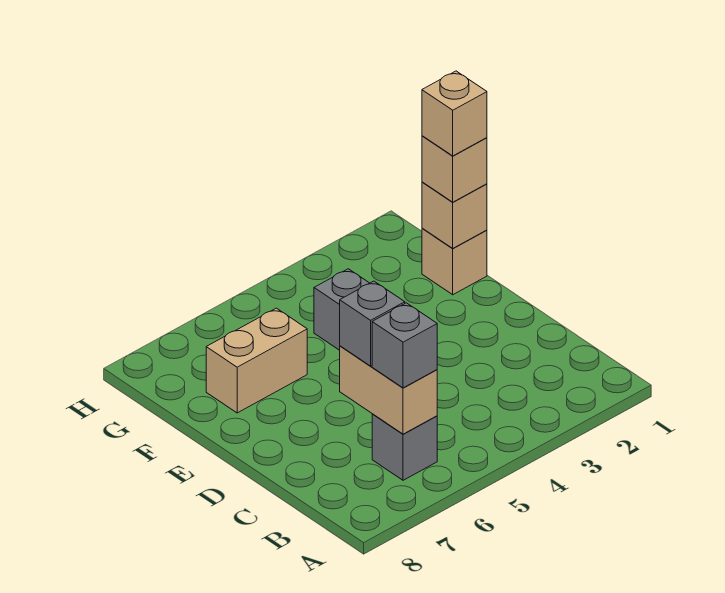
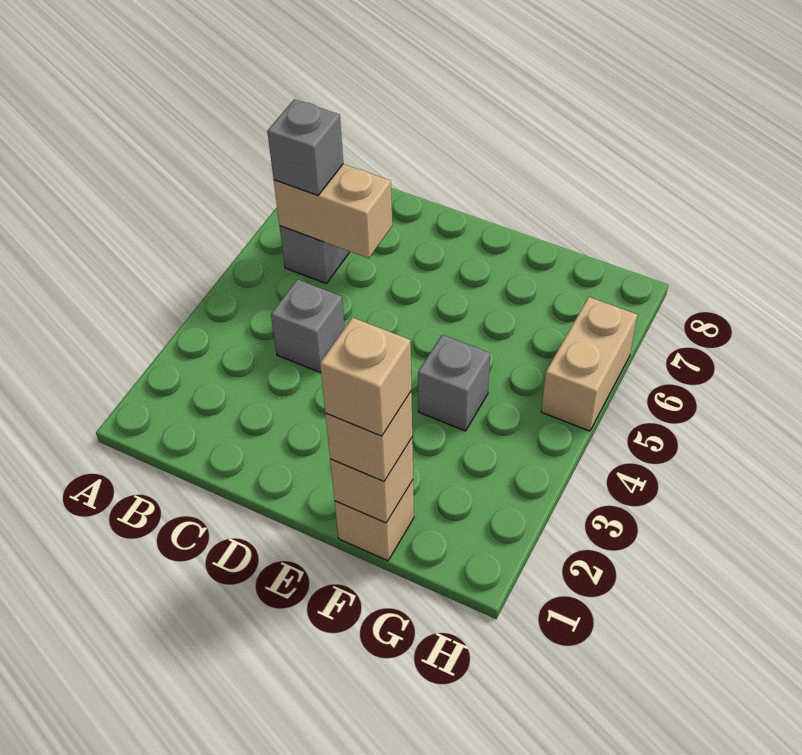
grey brick C6 level 3 -> grey brick C4 level 1
tan brick F6:F7 level 1 -> tan brick H5:H6 level 1

